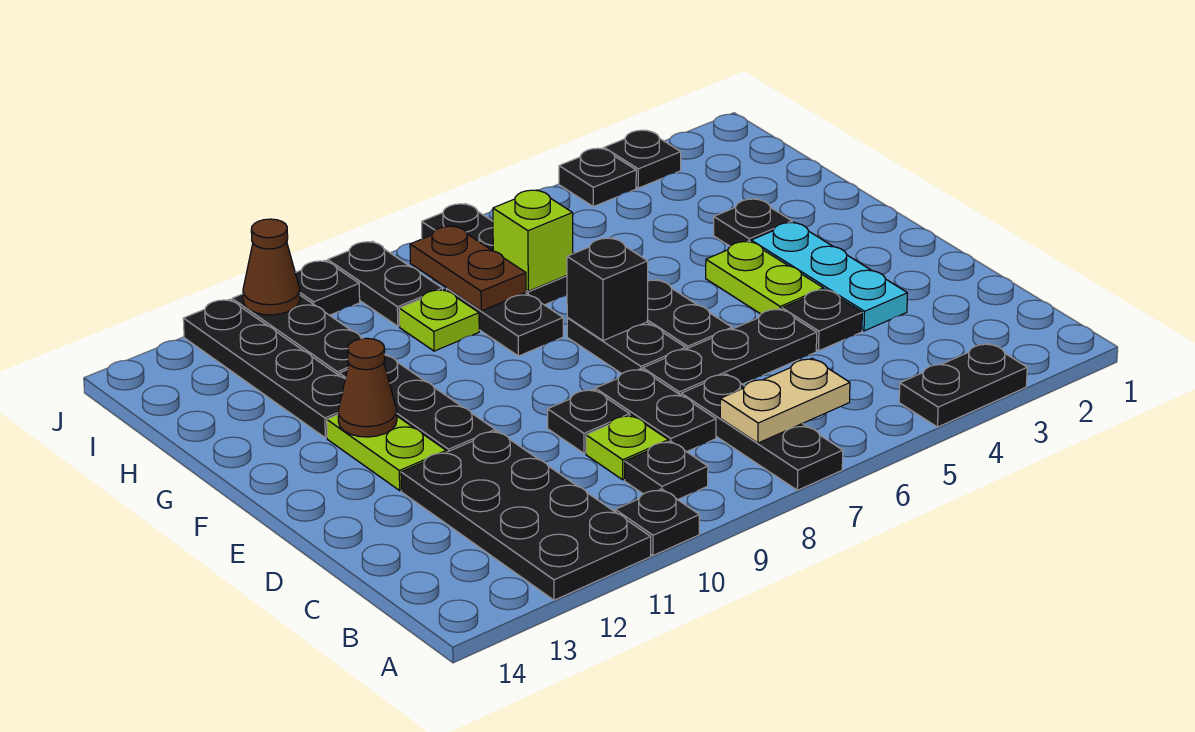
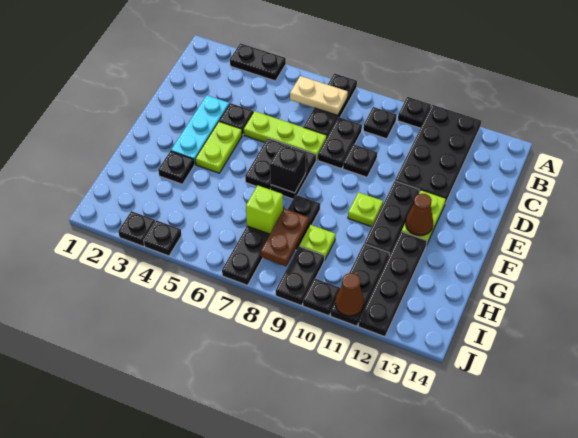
lime plate C9 level 1 -> lime plate F10 level 1
black plate D5:D7 level 1 -> lime plate D5:D7 level 1

